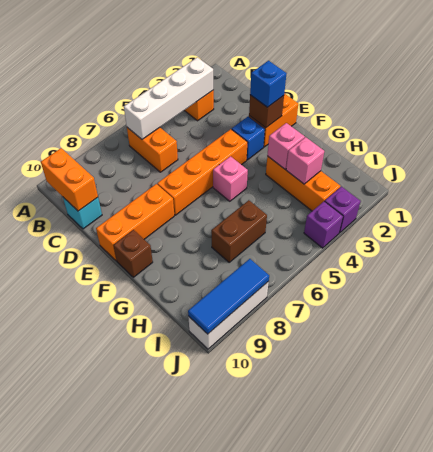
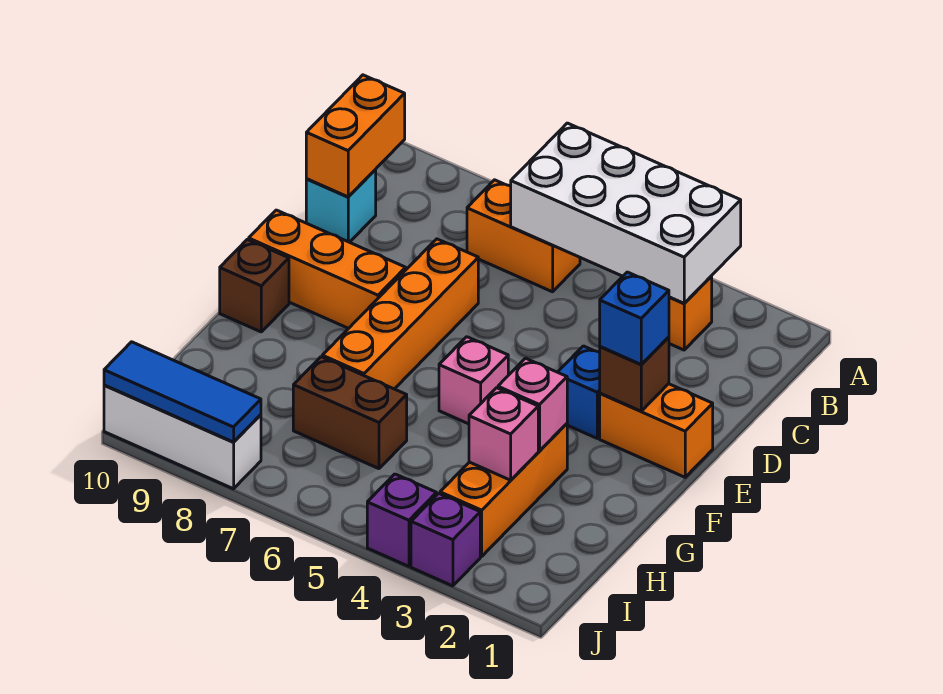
white brick B3:B6 level 2 -> white brick A3:B6 level 2
orange brick B6:C6 level 1 -> orange brick B6:B7 level 1
orange brick E4:E7 level 1 -> orange brick D7:G7 level 1

